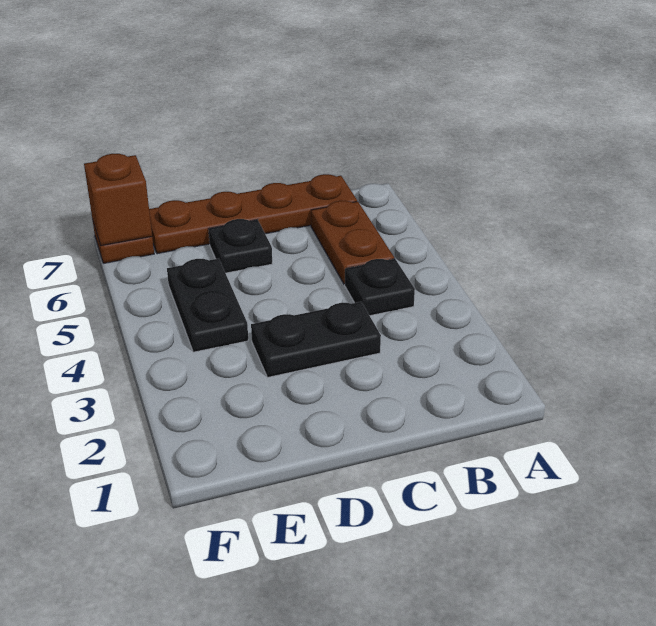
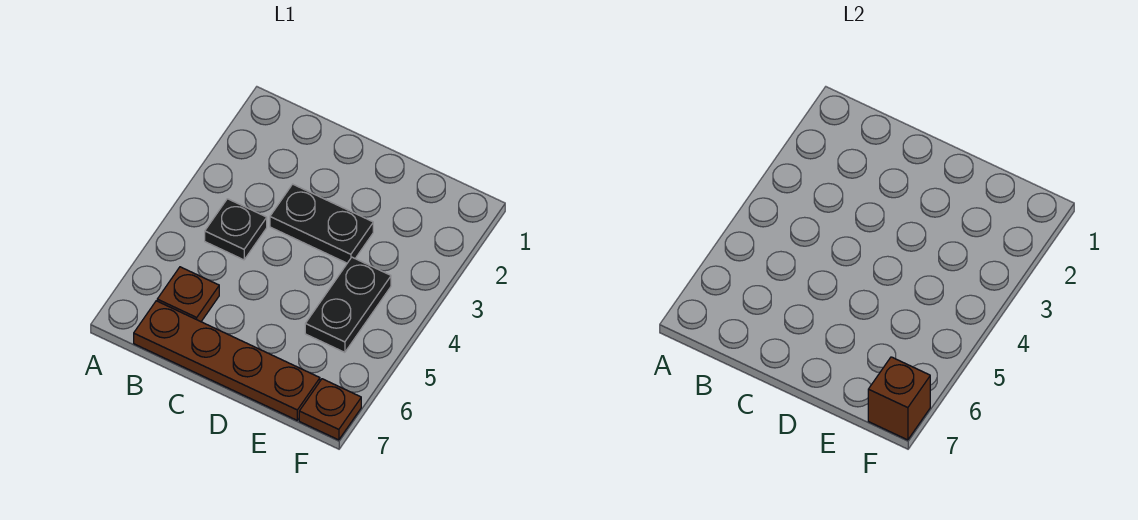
brown plate B5:B6 level 1 -> brown plate B6 level 1
black plate D6 level 1 -> none

